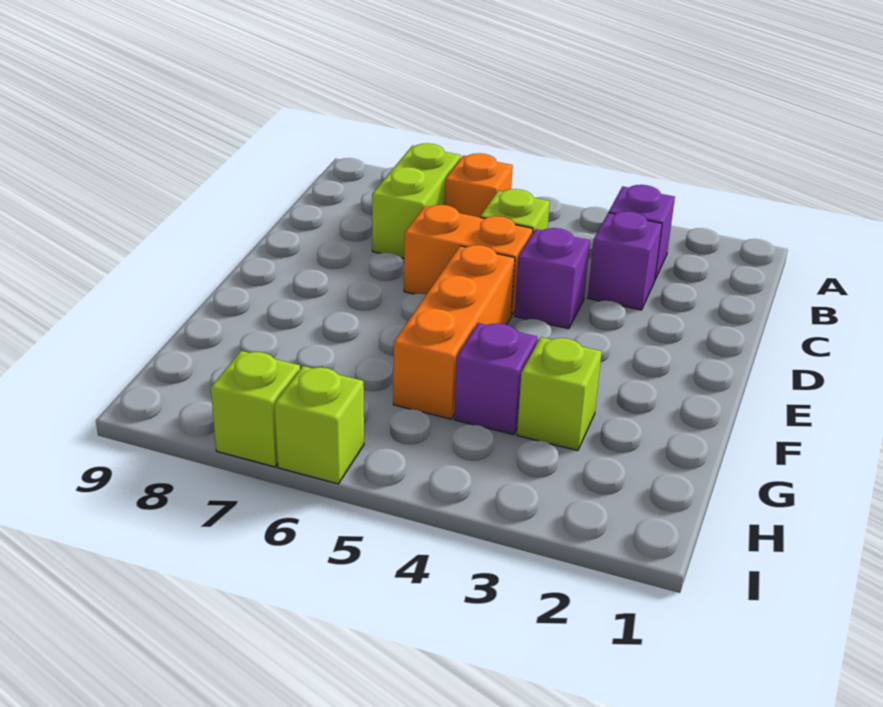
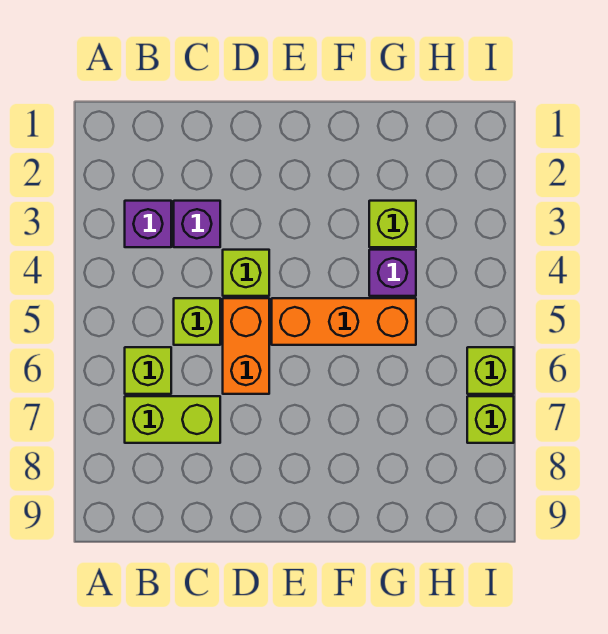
orange brick B6 level 1 -> lime brick B6 level 1
purple brick D4 level 1 -> lime brick D4 level 1

